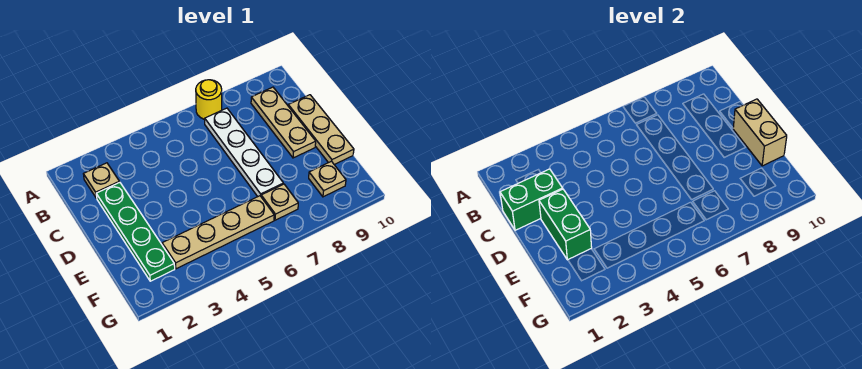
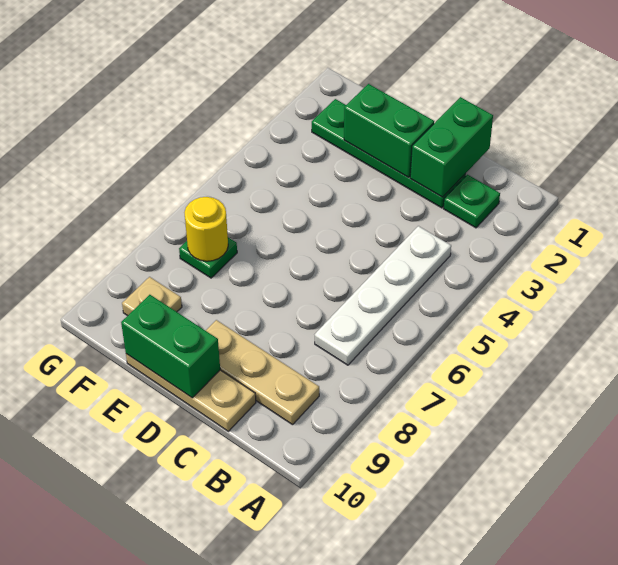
yellow round brick A7 level 1 -> yellow round brick F7 level 2
tan plate B2 level 1 -> green plate B2 level 1
white plate B7:E7 level 1 -> white plate B4:B7 level 1
tan brick D10:E10 level 2 -> green brick D10:E10 level 2
tan plate F3:F6 level 1 -> none
tan plate F7 level 1 -> green plate F7 level 1

